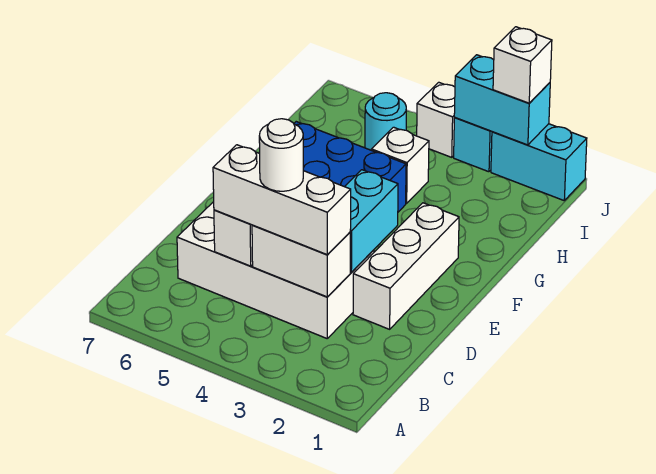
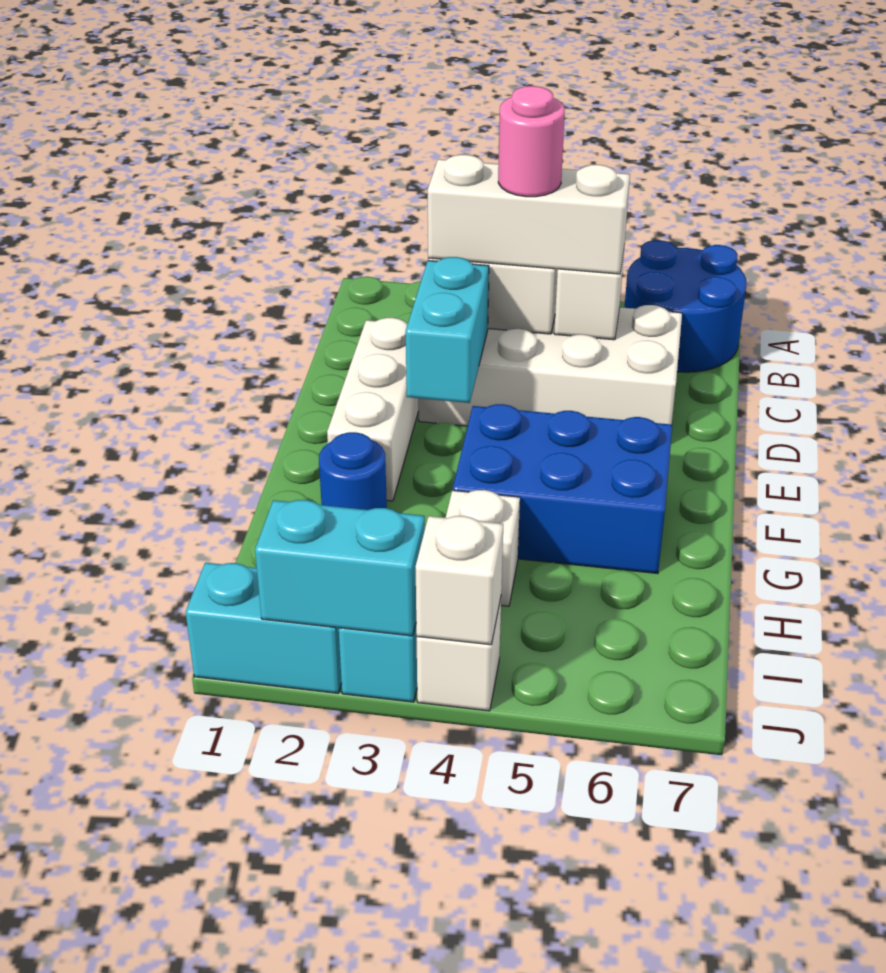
none -> blue round brick A6:B7 level 1
white round brick C4 level 4 -> pink round brick C4 level 4
none -> blue round brick G2 level 1
cyan round brick I5 level 1 -> none
white brick J2 level 3 -> white brick J4 level 2

